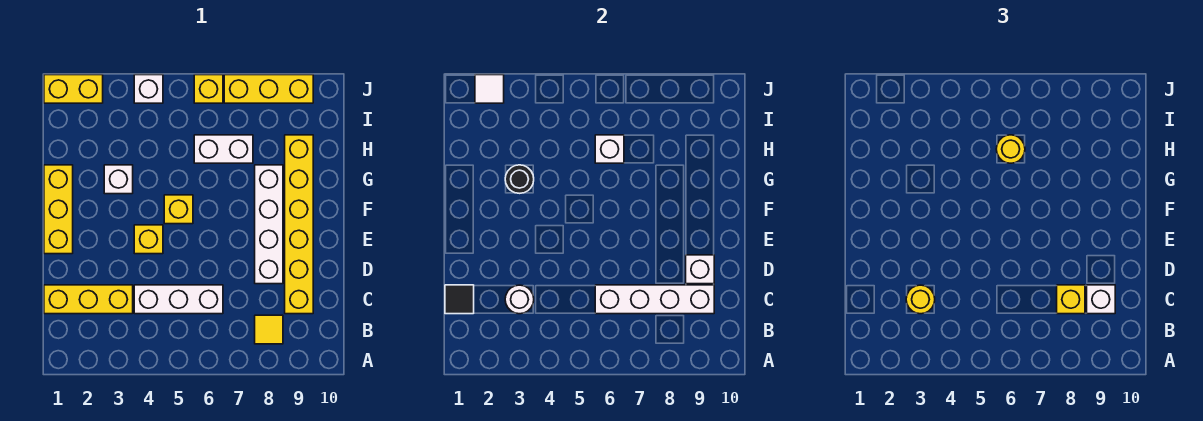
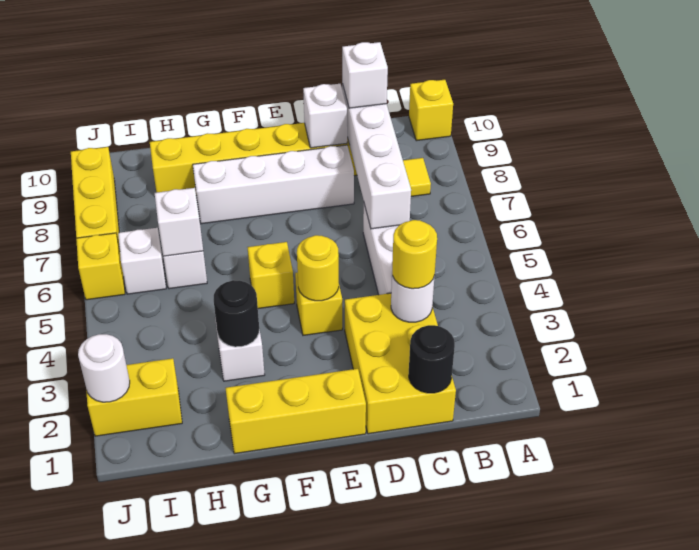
yellow brick C1:C3 level 1 -> yellow brick C1:D3 level 1
black tile C1 level 2 -> black round brick C1 level 2
yellow brick C8 level 3 -> yellow brick A10 level 1
yellow round brick H6 level 3 -> yellow round brick E4 level 2
yellow brick J1:J2 level 1 -> yellow brick I2:J2 level 1
white tile J2 level 2 -> white round brick J2 level 2
white brick J4 level 1 -> white brick I6 level 1

